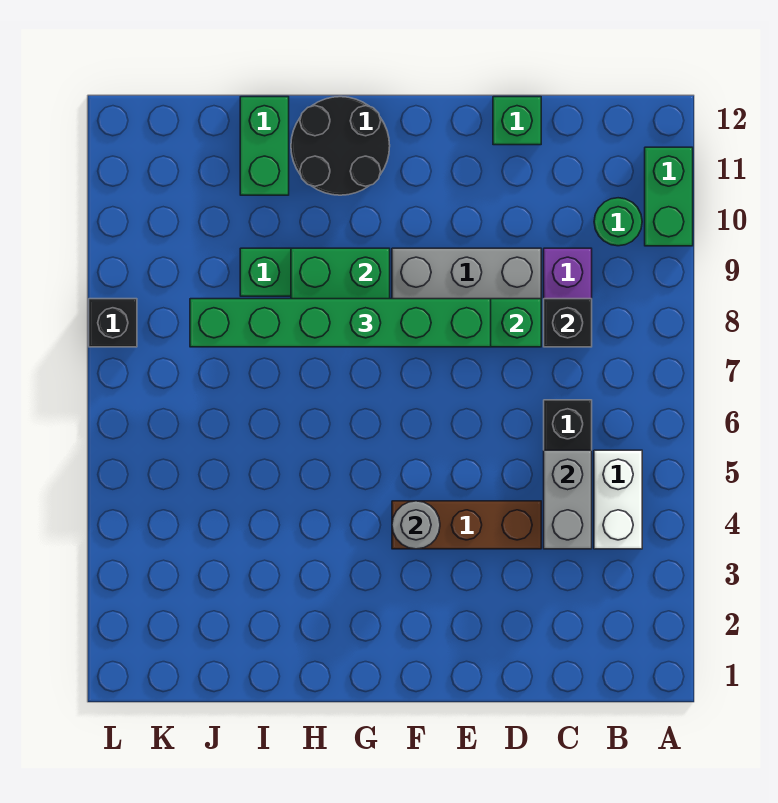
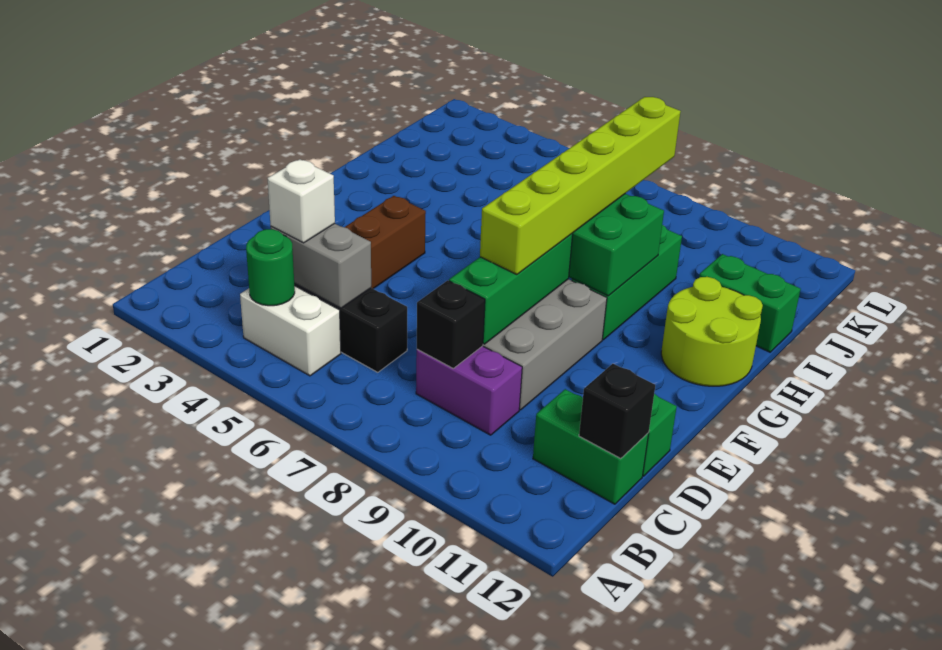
green brick A10:A11 level 1 -> green brick C11:C12 level 1
green round brick B10 level 1 -> green round brick B4 level 2
none -> white brick C4 level 3
green brick E8:J8 level 3 -> lime brick E8:J8 level 3
grey round brick F4 level 2 -> none
black round brick G11:H12 level 1 -> lime round brick G11:H12 level 1
black brick L8 level 1 -> black brick C12 level 2

